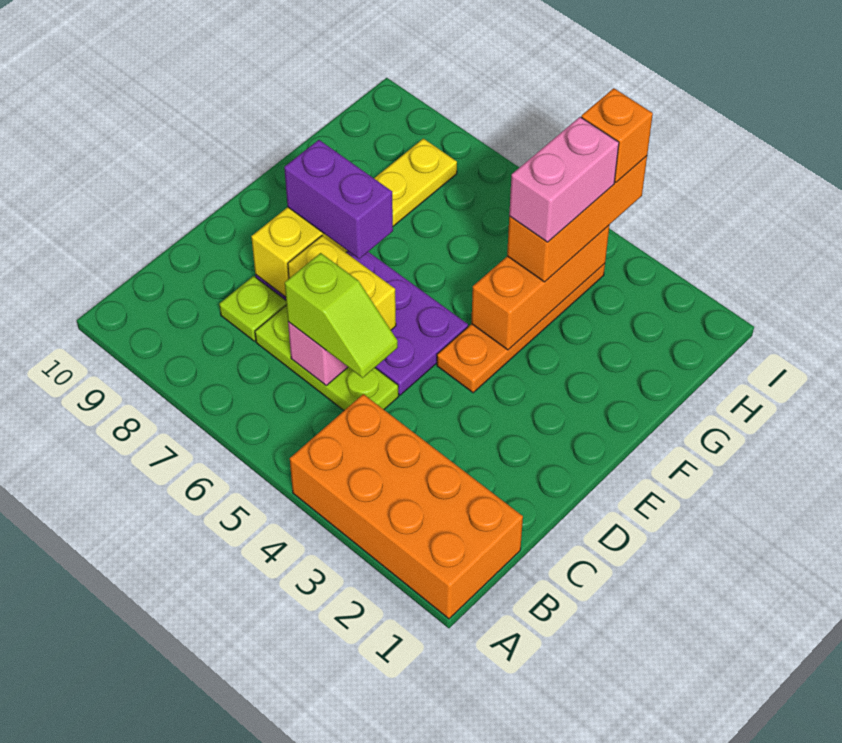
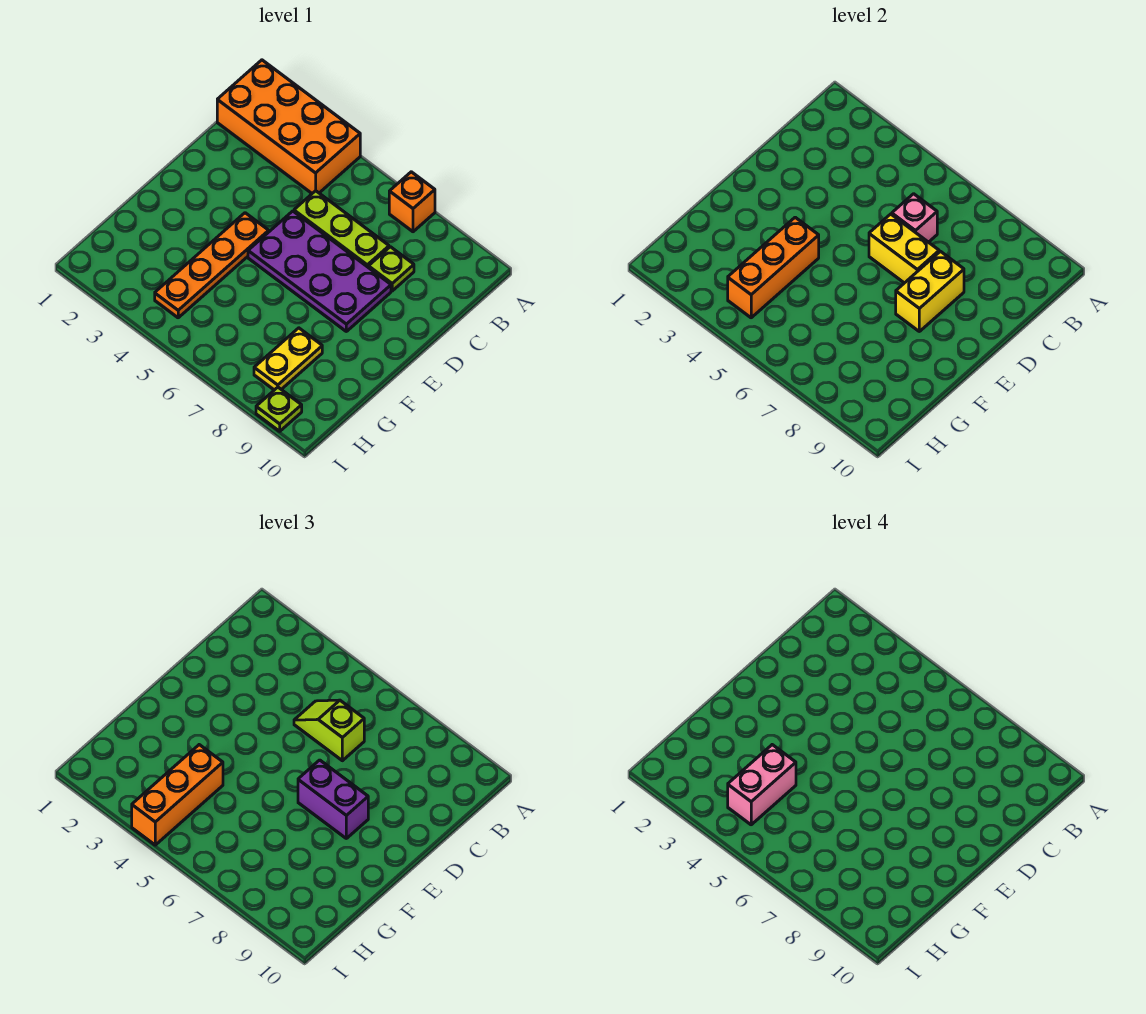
orange brick I4 level 4 -> orange brick A7 level 1
none -> lime plate I9 level 1

